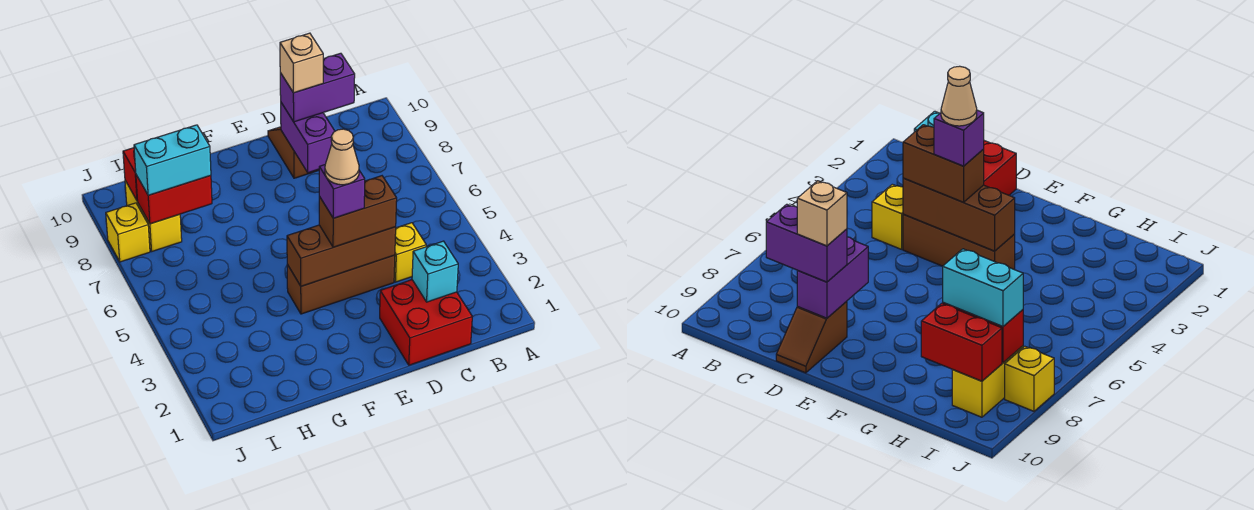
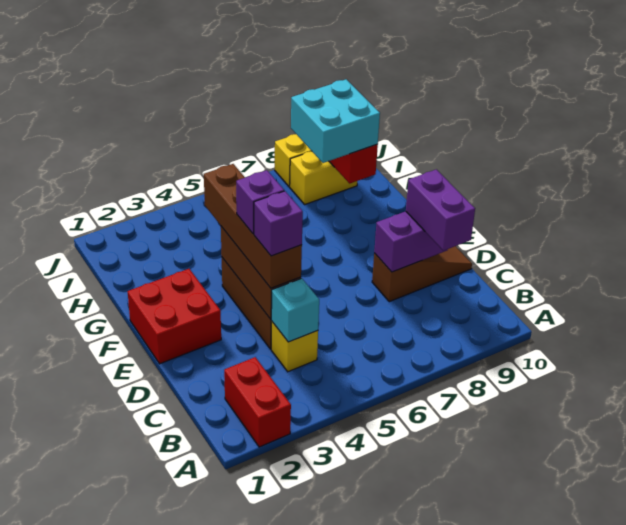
red brick C1:D2 level 1 -> red brick E1:F2 level 1
cyan brick C2 level 2 -> cyan brick C4 level 2
brown brick D4:E4 level 3 -> brown brick D4:G4 level 3
none -> purple brick D4 level 4
brown slope D9:D10 level 1 top 9 -> brown slope D8:D10 level 1 top 8
tan brick D9 level 4 -> none
tan cone E4 level 5 -> none
red brick H8:I8 level 2 -> red brick A2:B2 level 1
cyan brick H8:I8 level 3 -> cyan brick H8:I9 level 3

